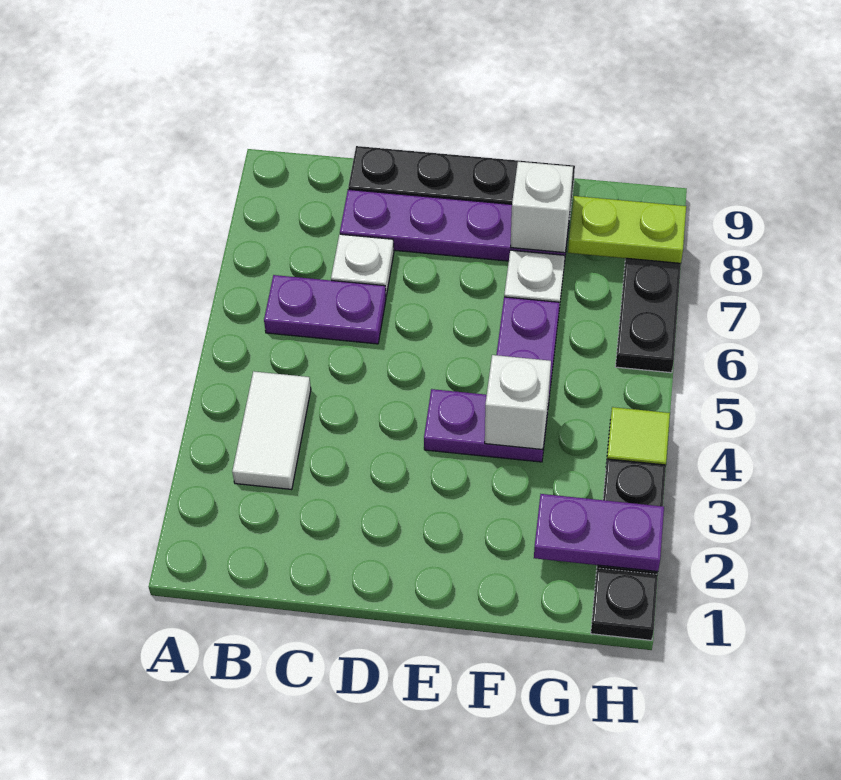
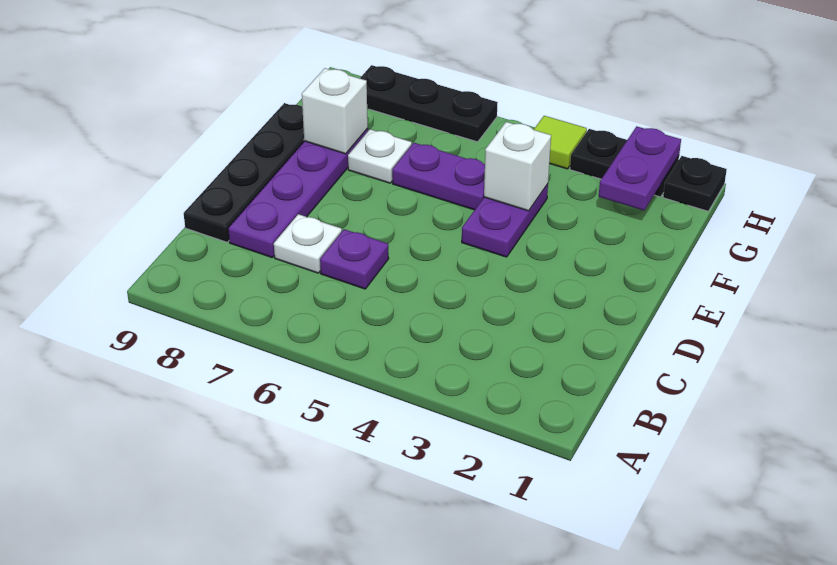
white tile B3:B4 level 1 -> none
purple plate B6:C6 level 1 -> purple plate C6 level 1
lime plate G8:H8 level 2 -> none

